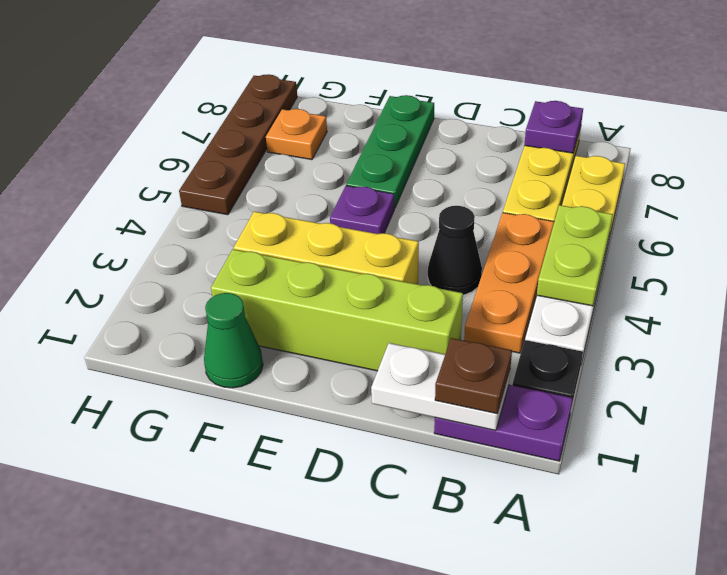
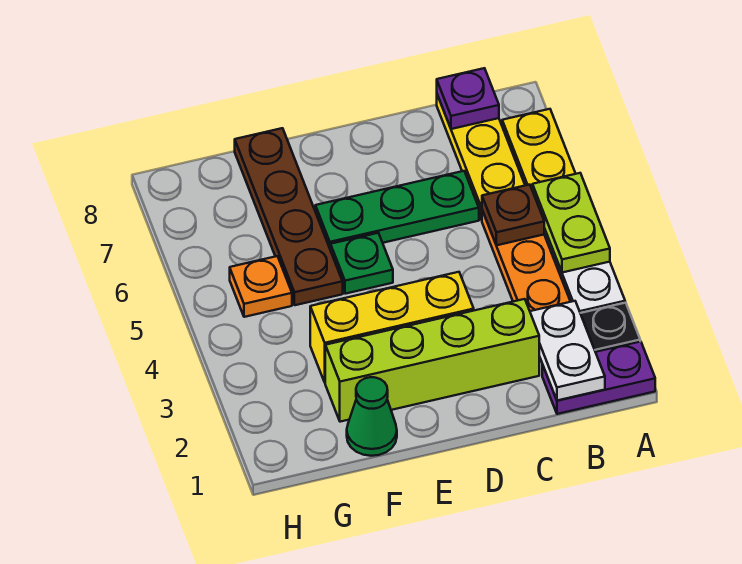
white plate B1:C1 level 2 -> white plate B1:B2 level 2
brown plate B1 level 3 -> brown plate B5 level 2
black cone C4 level 1 -> none
purple plate E5 level 1 -> green plate E5 level 1
green plate E6:E8 level 1 -> green plate C6:E6 level 1
orange plate G7 level 1 -> orange plate G5 level 1
brown plate H5:H8 level 1 -> brown plate F5:F8 level 1

